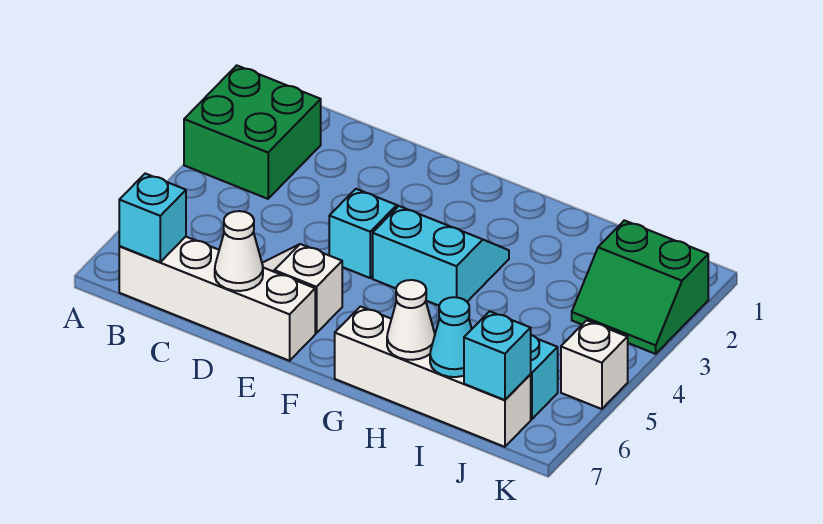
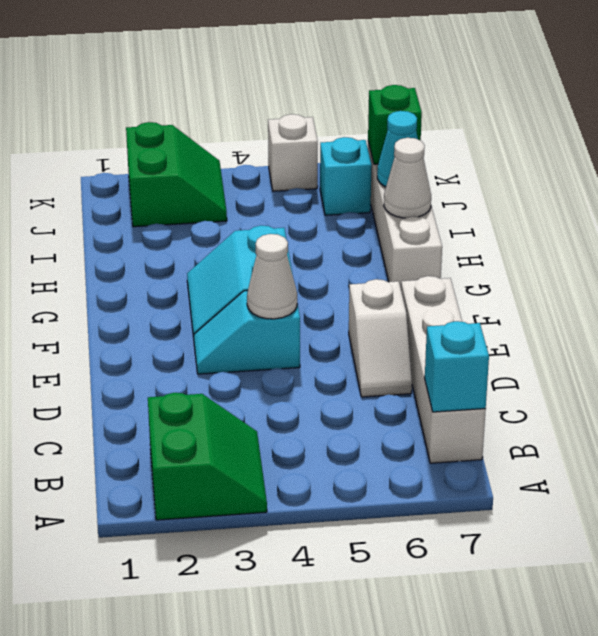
green brick A2:B3 level 1 -> green slope A2:B3 level 1 top 2
white cone D7 level 2 -> white cone E4 level 2
cyan brick J7 level 2 -> green brick J7 level 2

